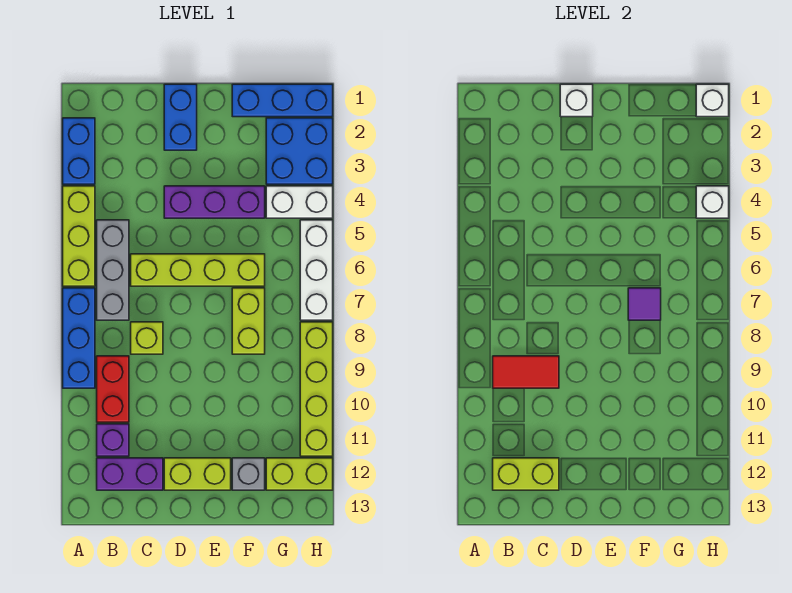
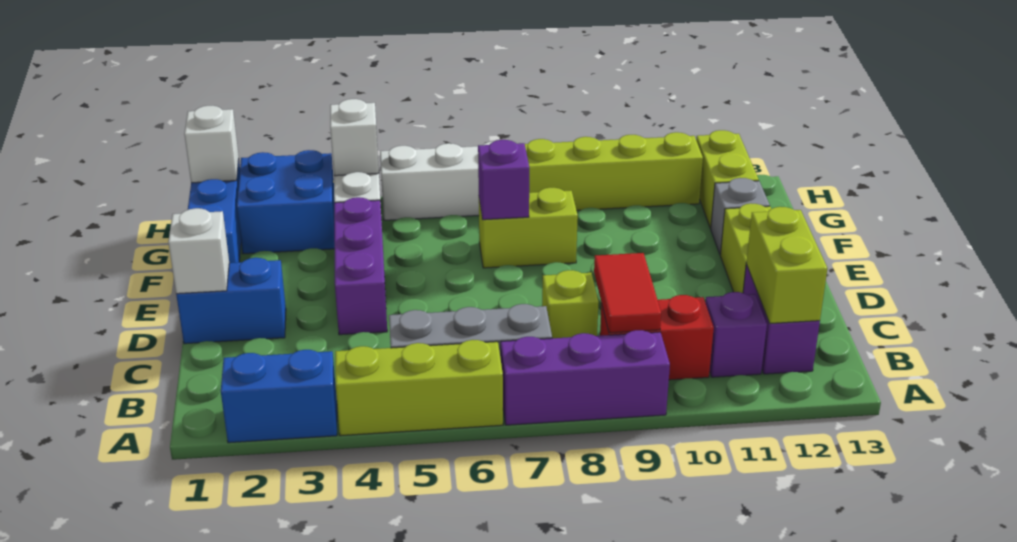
blue brick A7:A9 level 1 -> purple brick A7:A9 level 1
lime brick C6:F6 level 1 -> none
purple tile F7 level 2 -> purple brick F7 level 2

